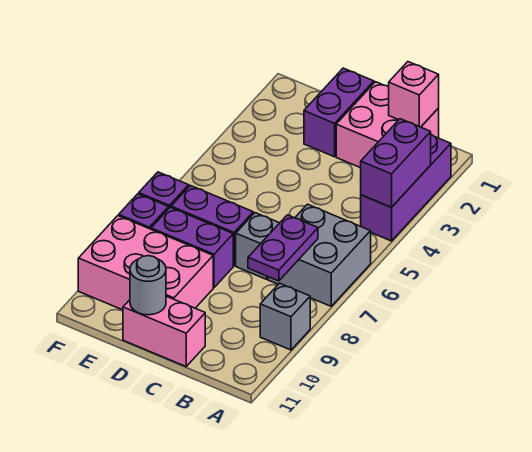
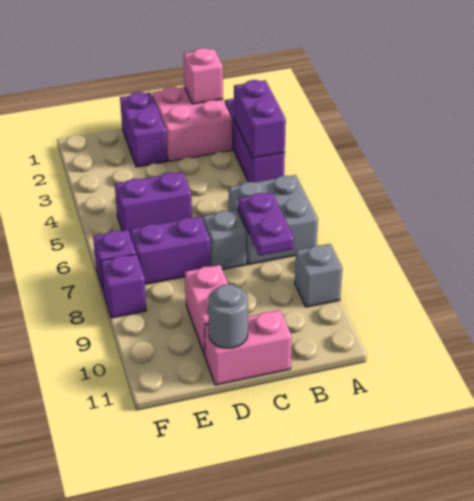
purple brick D8:E8 level 1 -> purple brick D5:E5 level 1
pink brick D9:F10 level 1 -> pink brick D9:D10 level 1

